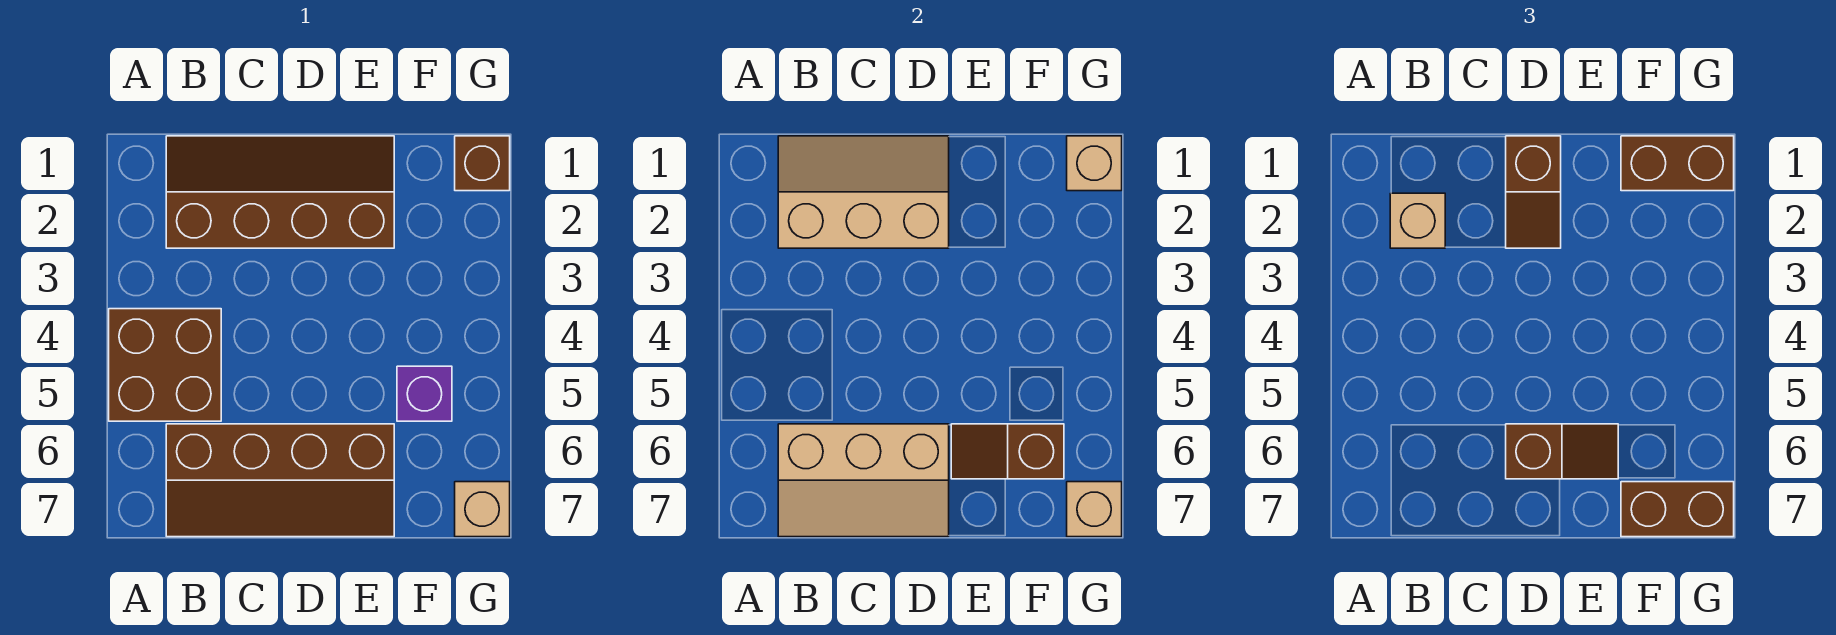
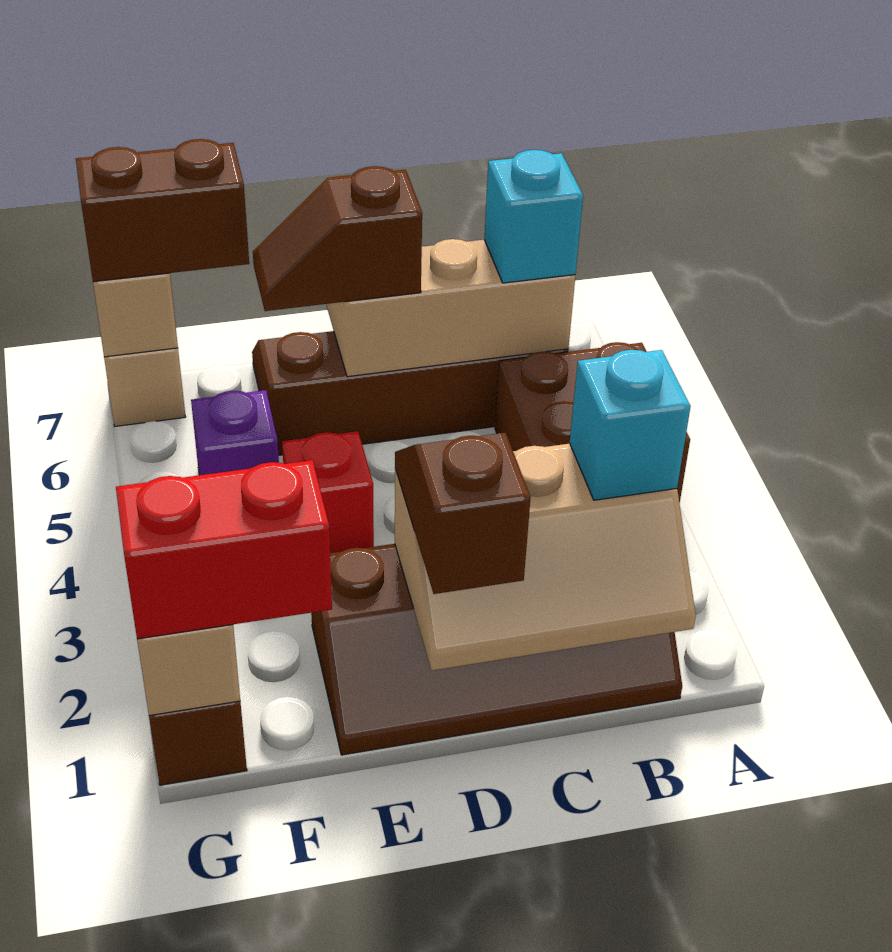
tan brick B2 level 3 -> cyan brick B2 level 3
none -> cyan brick B6 level 3
none -> red brick E4 level 1
brown slope E6:F6 level 2 top F -> none
brown brick F1:G1 level 3 -> red brick F1:G1 level 3

